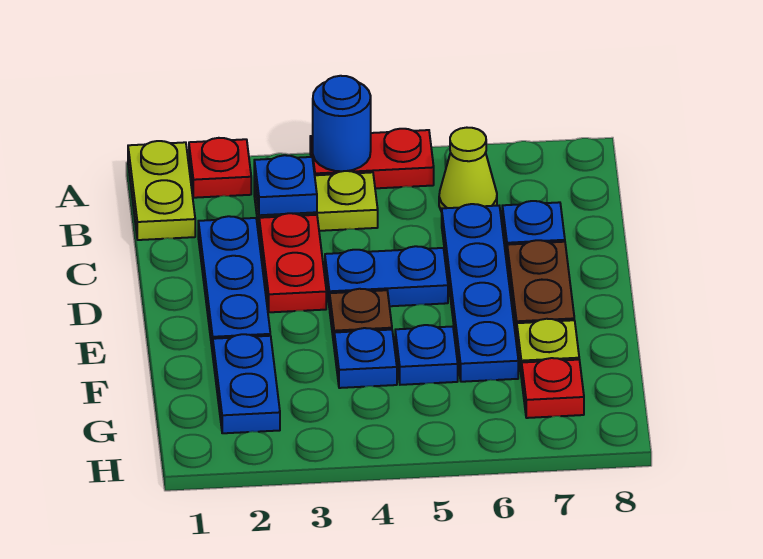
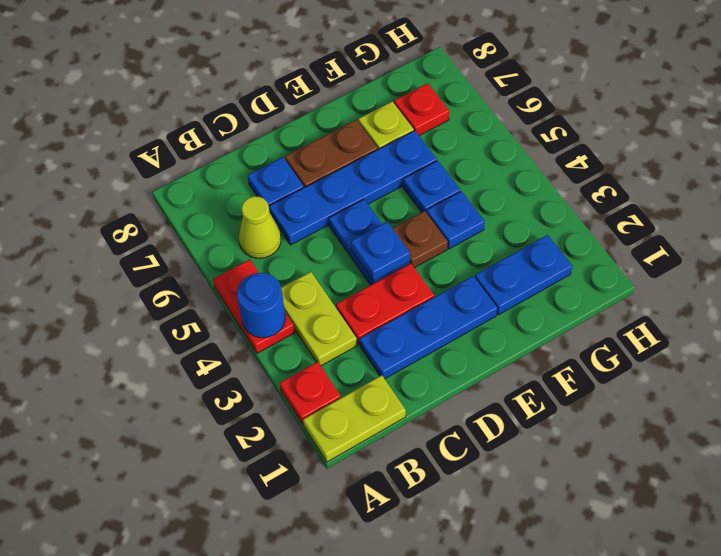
blue plate B3 level 2 -> blue plate D4 level 2

